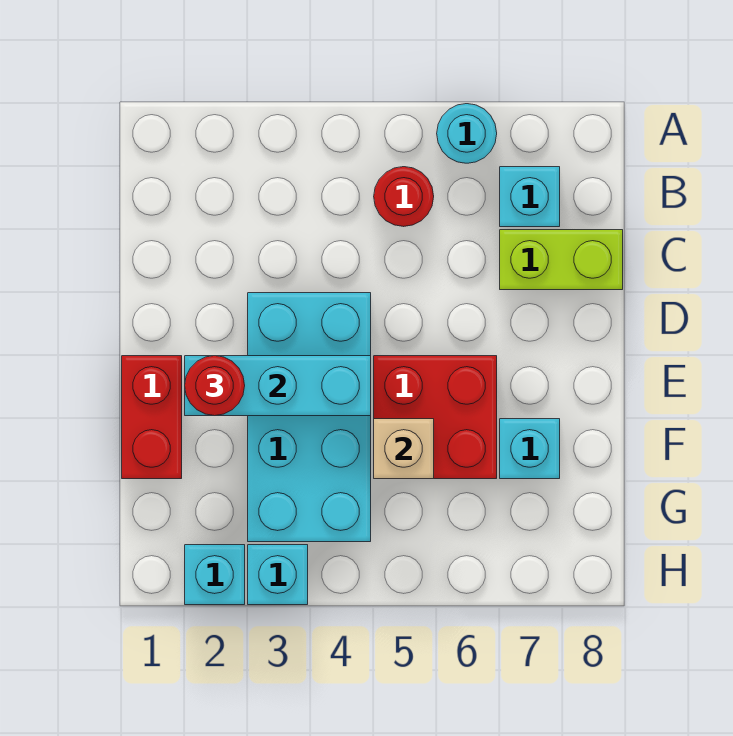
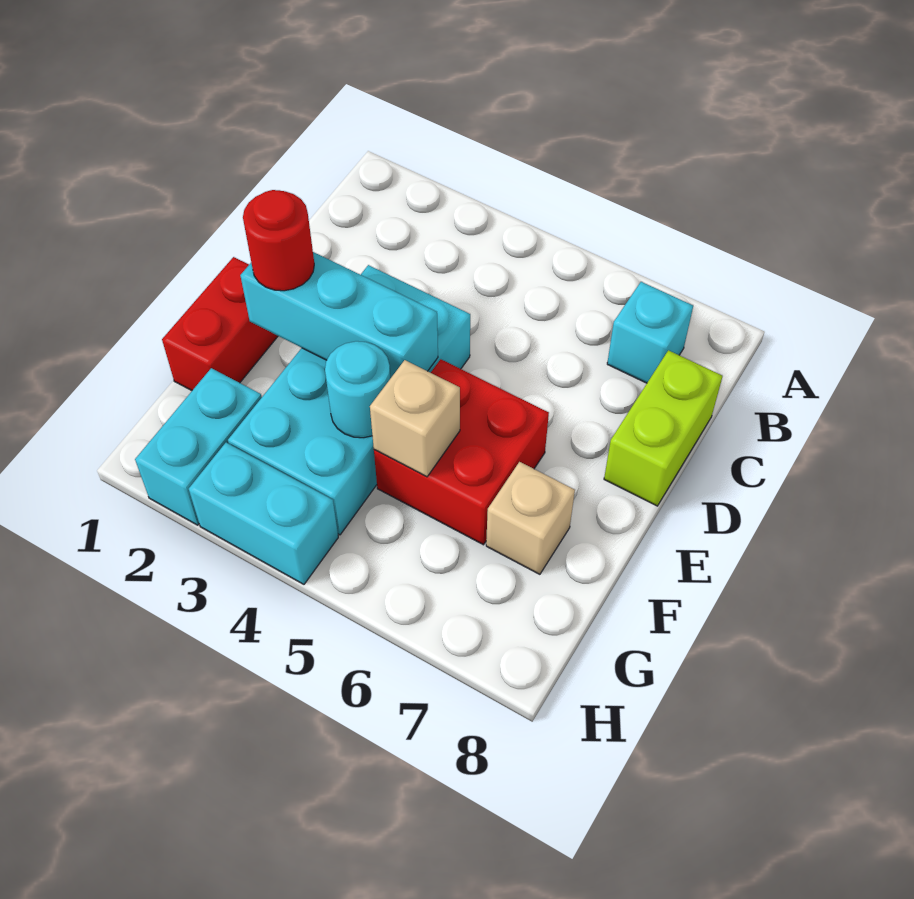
cyan round brick A6 level 1 -> cyan round brick F4 level 2
red round brick B5 level 1 -> none
lime brick C7:C8 level 1 -> lime brick C8:D8 level 1
cyan brick F7 level 1 -> tan brick F7 level 1
cyan brick H2 level 1 -> cyan brick G2:H2 level 1
cyan brick H3 level 1 -> cyan brick H3:H4 level 1

